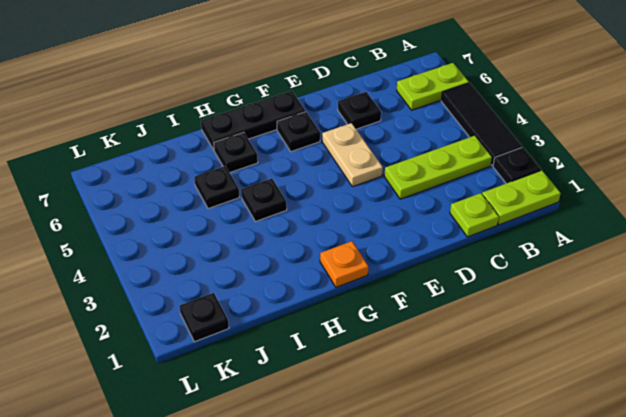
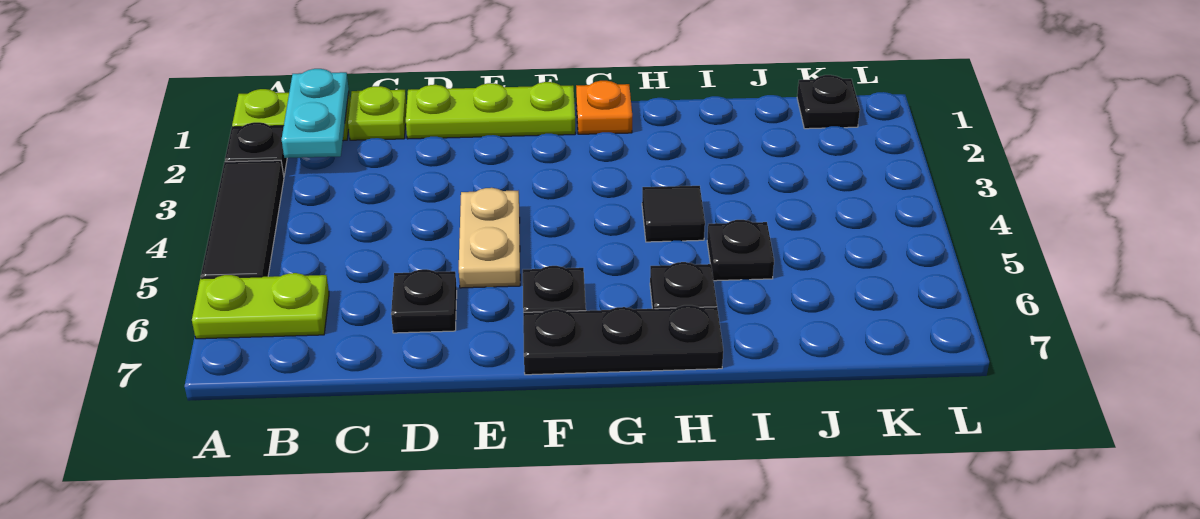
none -> cyan plate B1:B2 level 2
lime plate B3:D3 level 1 -> lime plate D1:F1 level 1
black plate H4 level 1 -> black tile H4 level 1

